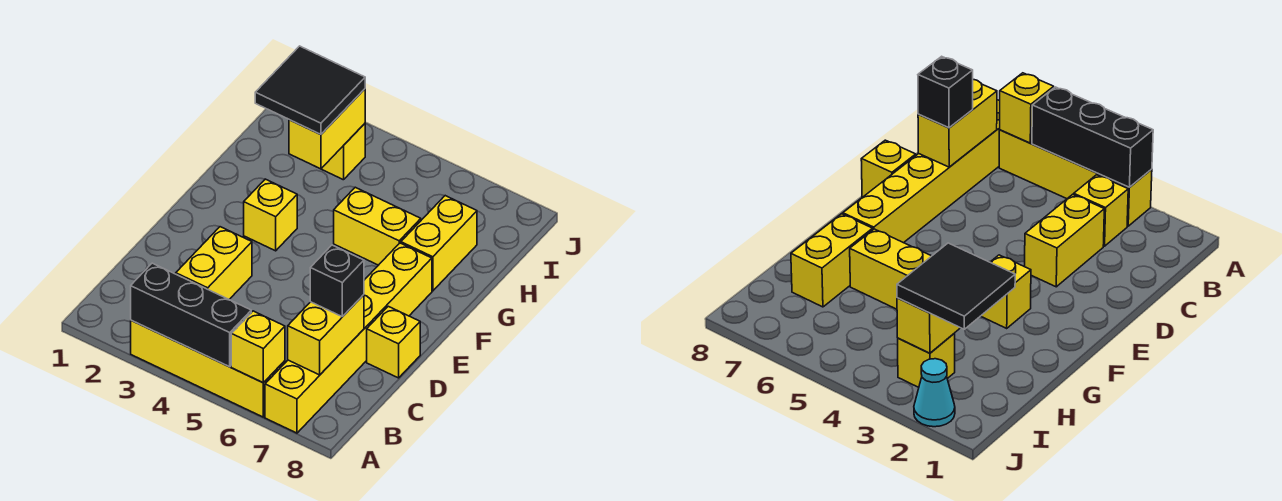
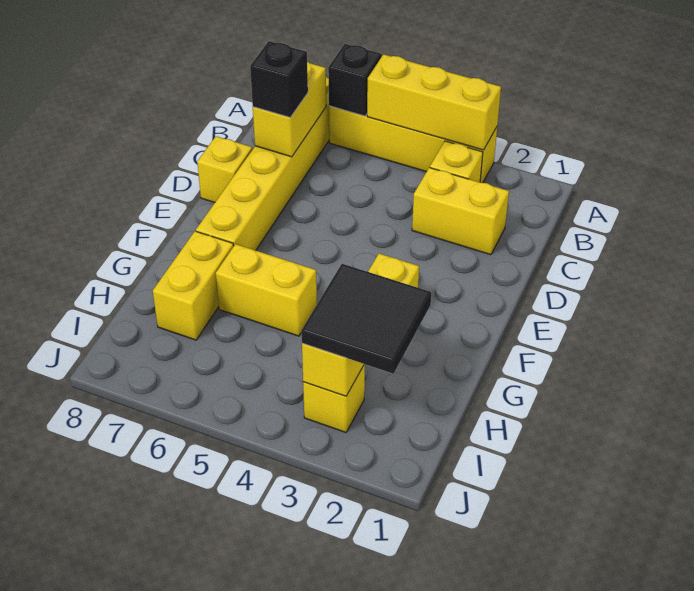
black brick A3:A5 level 2 -> yellow brick A3:A5 level 2
yellow brick A6 level 2 -> black brick A6 level 2
yellow brick C3:D3 level 1 -> yellow brick C2:C3 level 1
cyan cone J2 level 1 -> none

